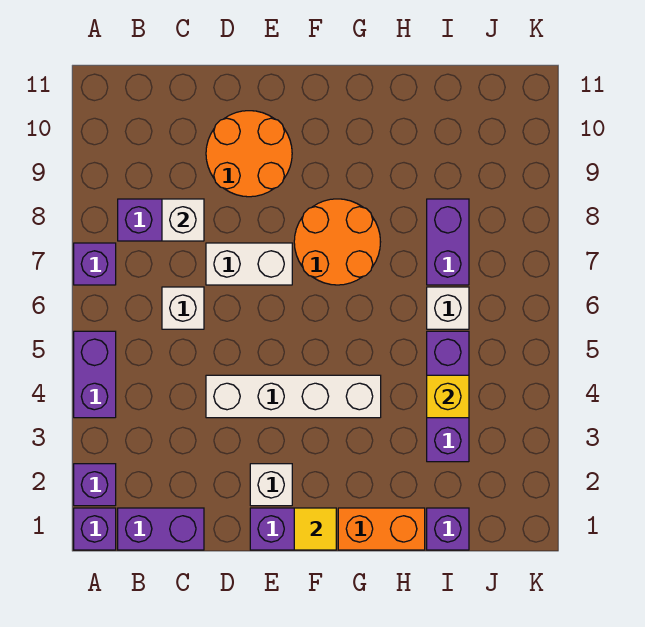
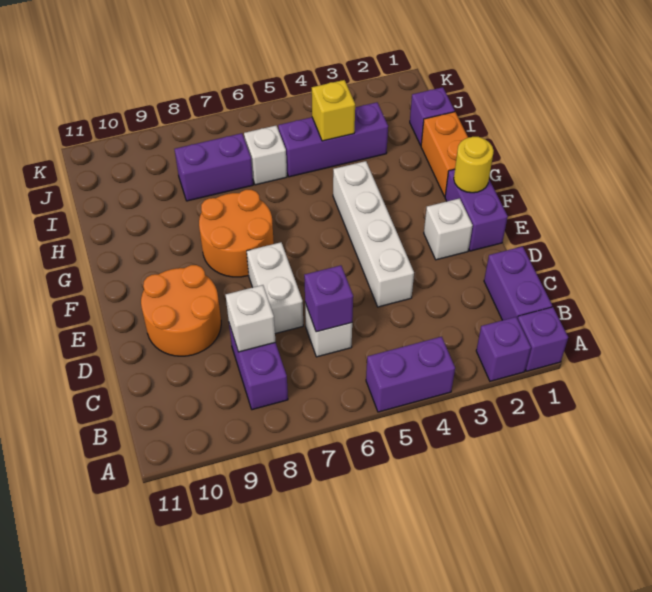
purple brick A7 level 1 -> purple brick C6 level 2
yellow tile F1 level 2 -> yellow round brick F1 level 2

